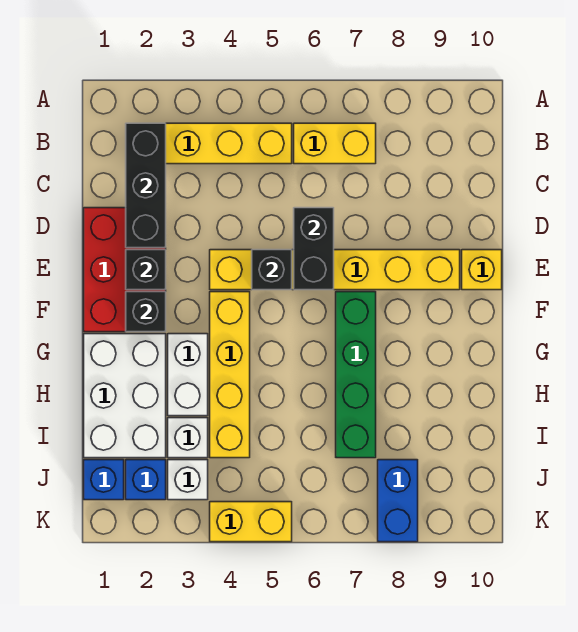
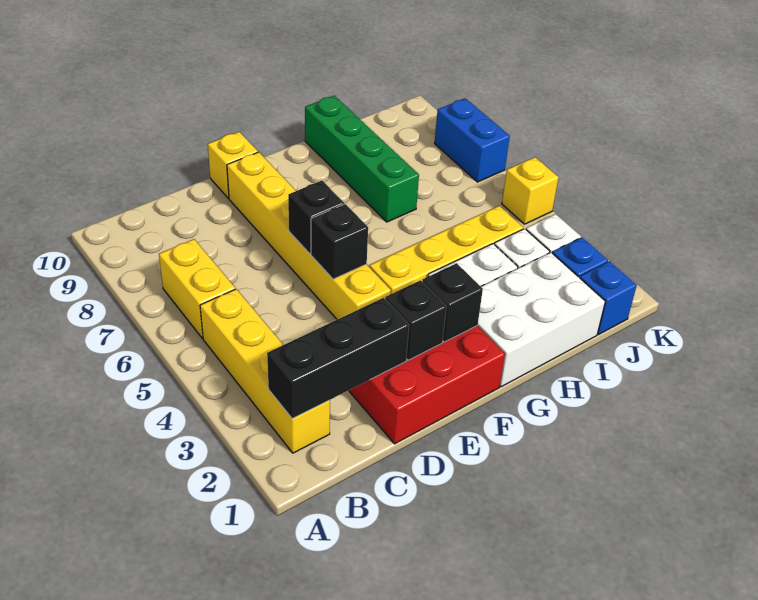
black brick D6:E6 level 2 -> black brick E6 level 2
green brick F7:I7 level 1 -> green brick H7:H10 level 1
blue brick J8:K8 level 1 -> blue brick K7:K8 level 1
yellow brick K4:K5 level 1 -> yellow brick K5 level 1

